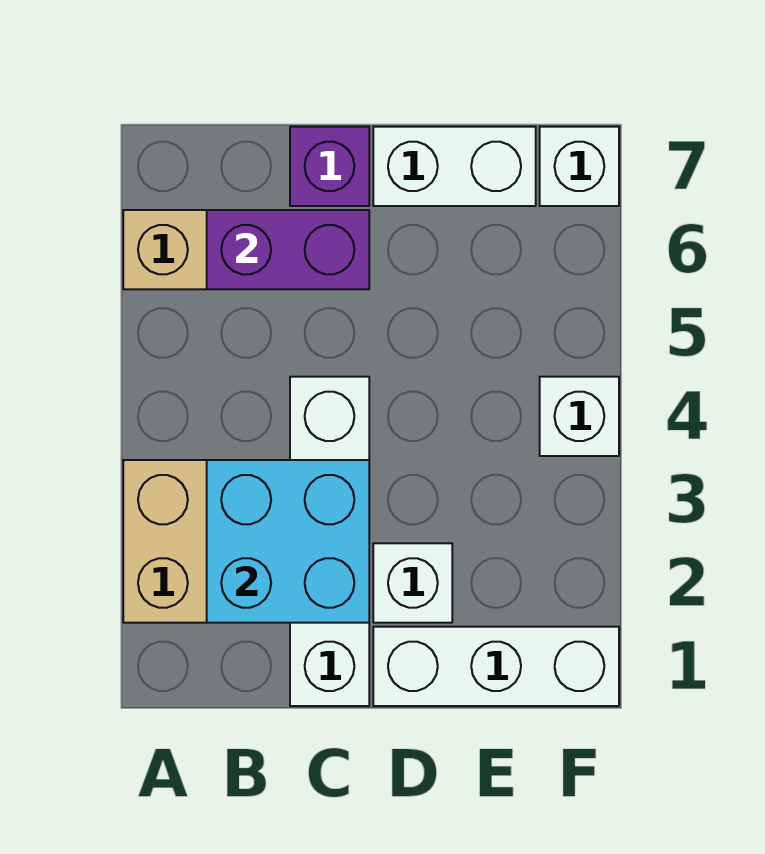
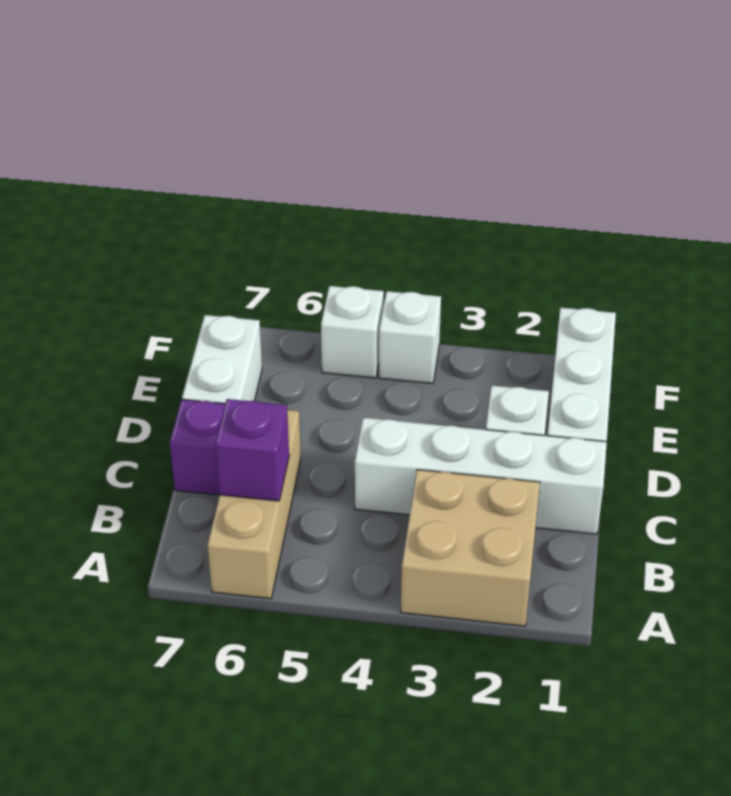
cyan brick B2:C3 level 2 -> none
purple brick B6:C6 level 2 -> purple brick B6 level 2
white brick F7 level 1 -> white brick F5 level 1

